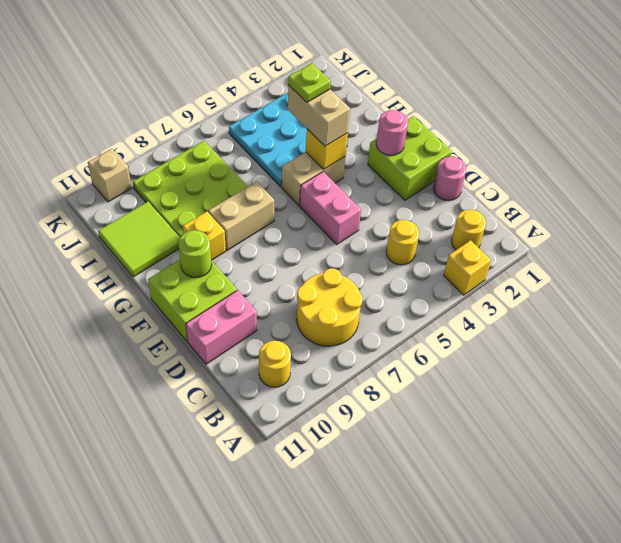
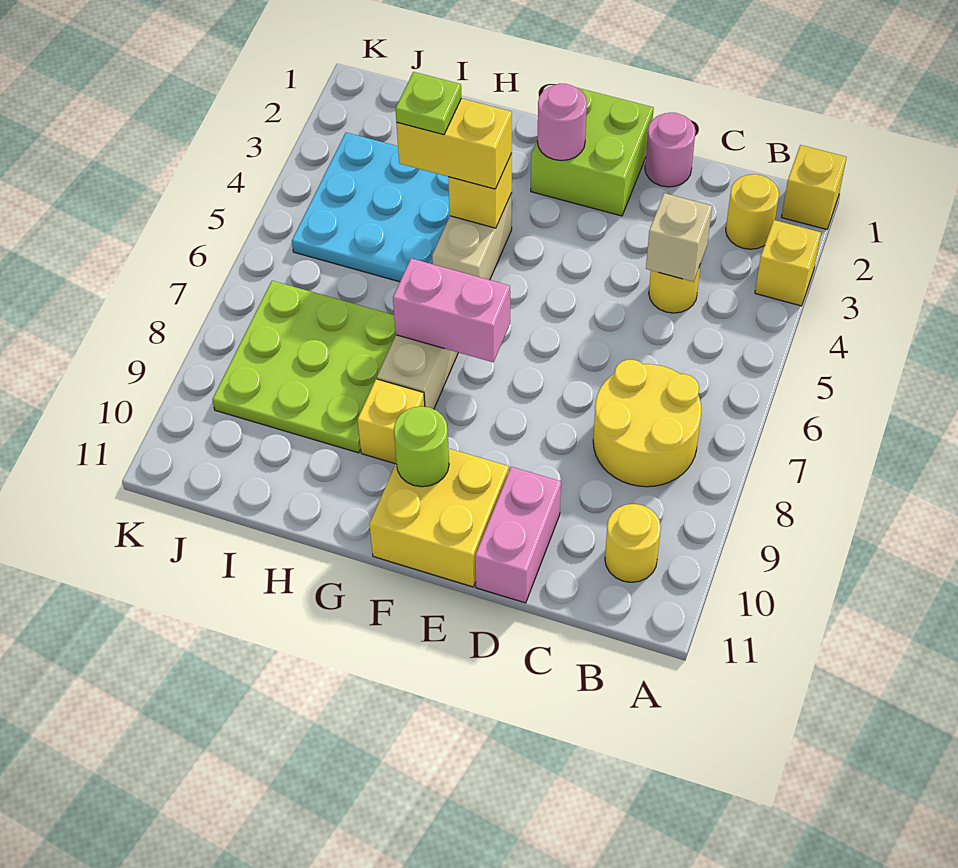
none -> yellow brick A1 level 1
pink brick E5:F5 level 1 -> pink brick F7:G7 level 2
lime brick E10:F11 level 1 -> yellow brick E10:F11 level 1
tan brick G4:H4 level 3 -> yellow brick G4:H4 level 3
lime tile H10:I11 level 1 -> none
tan brick K10 level 1 -> tan brick C4 level 2

